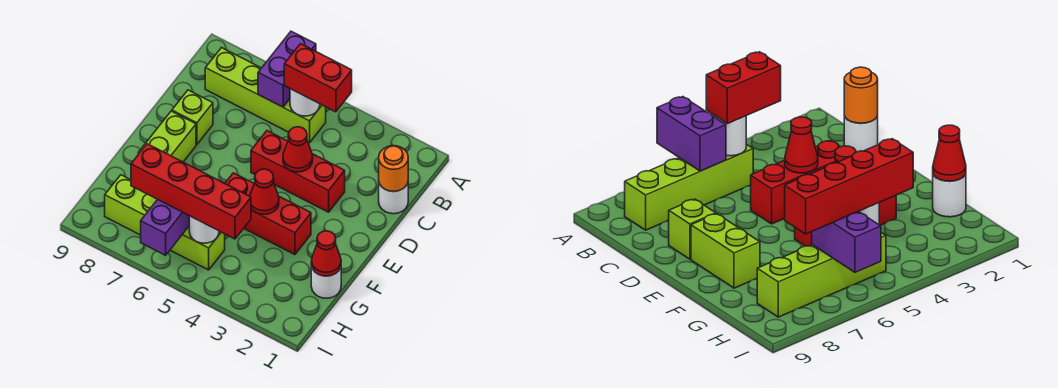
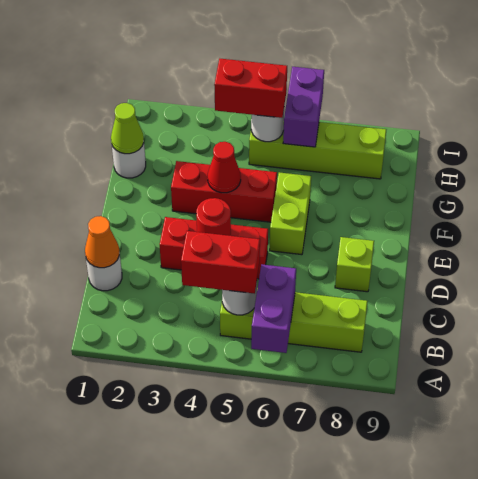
orange round brick C1 level 2 -> orange cone C1 level 2
red cone D4 level 2 -> red round brick D4 level 2
lime brick E8:F8 level 1 -> lime brick E6:F6 level 1
red cone G1 level 2 -> lime cone G1 level 2
red brick H4:H7 level 3 -> red brick H4:H5 level 3

